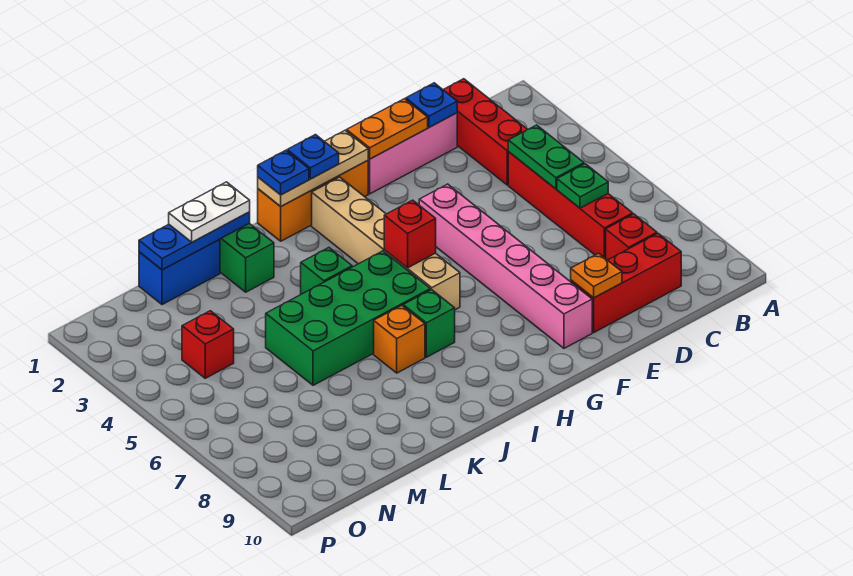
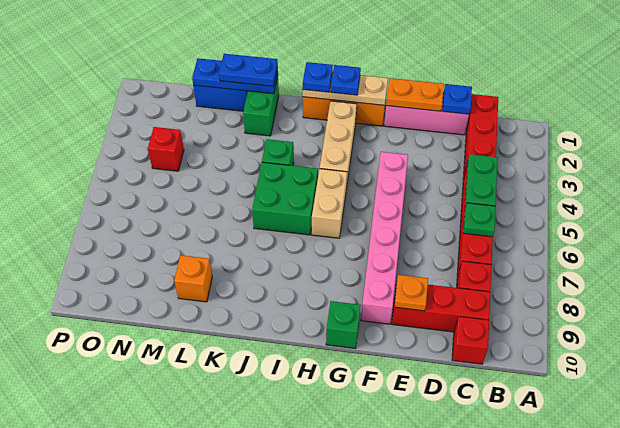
red brick H5 level 2 -> red brick C10 level 1
green brick I5:L6 level 1 -> green brick I5:J6 level 1
green brick I7 level 1 -> green brick G10 level 1
orange brick J7 level 1 -> orange brick L9 level 1
white plate K1:L1 level 3 -> blue plate K1:L1 level 3

